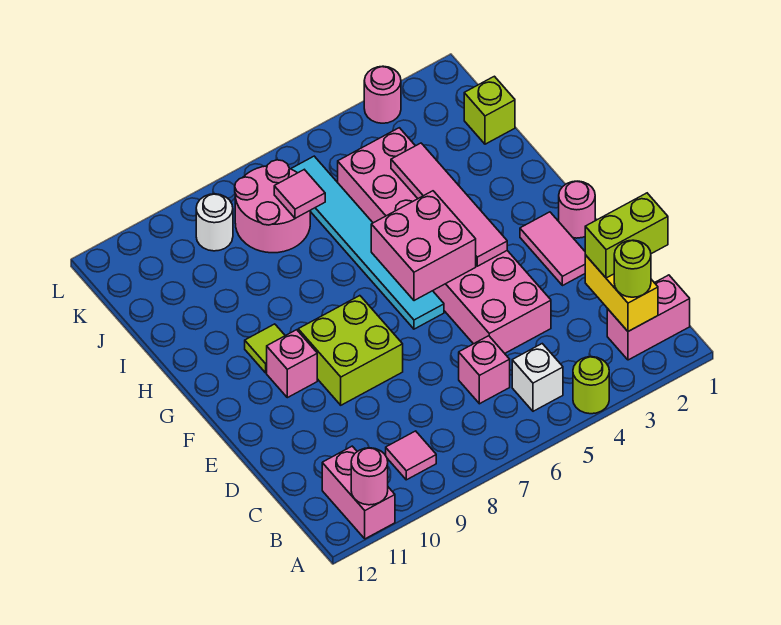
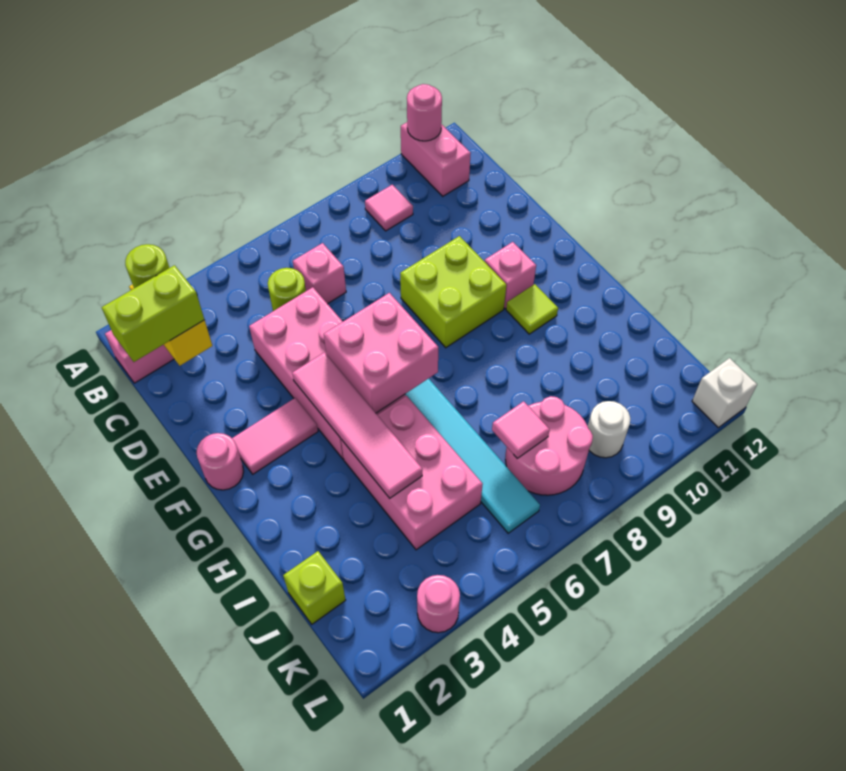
lime round brick A4 level 1 -> lime round brick C5 level 1
white brick B5 level 1 -> white brick L12 level 1
pink tile E2:F2 level 1 -> pink tile F2:F3 level 1

